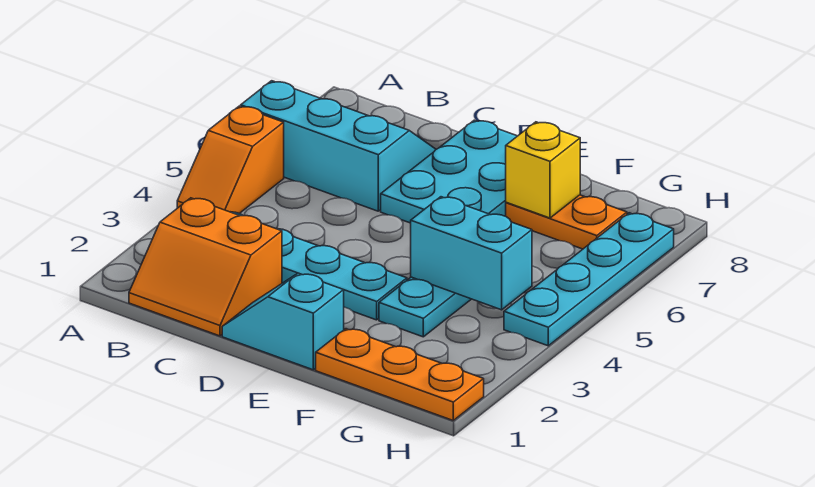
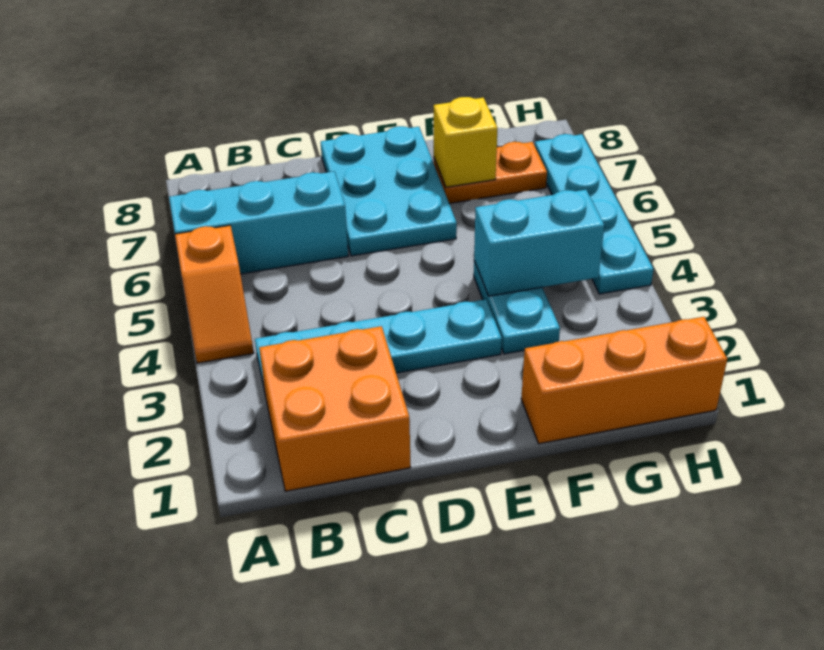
orange slope B1:C2 level 1 top 2 -> orange brick B1:C2 level 1
cyan slope D1:E1 level 1 top E -> none
orange plate F1:H1 level 1 -> orange brick F1:H1 level 1

